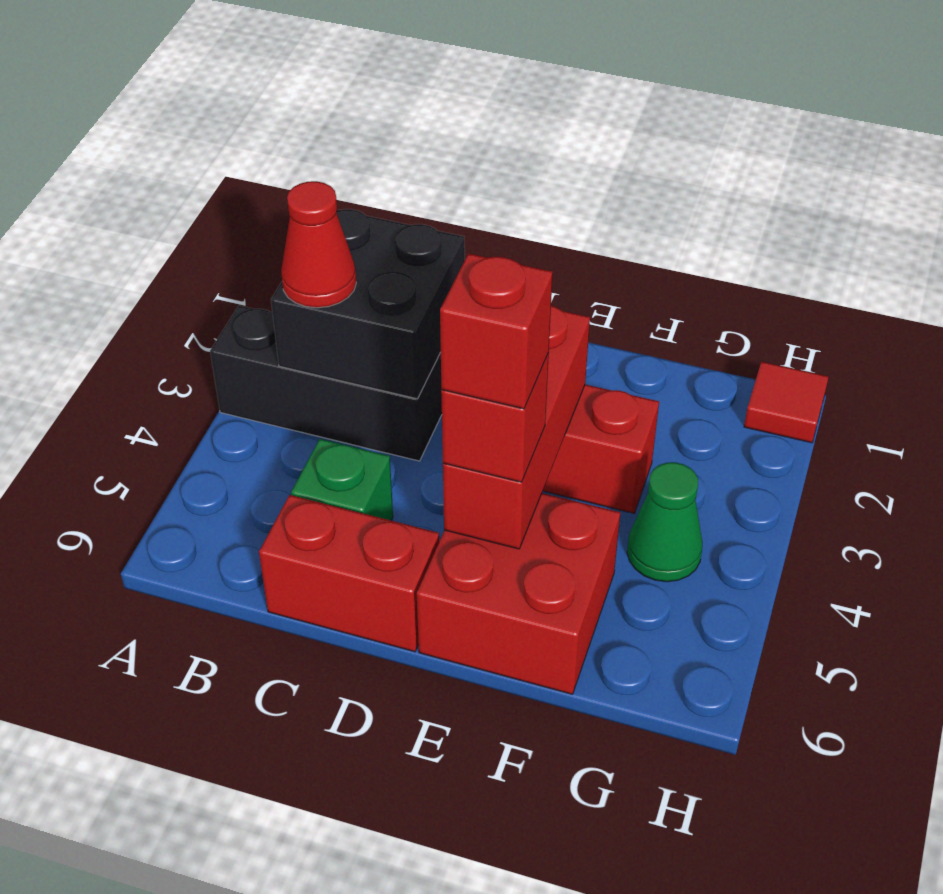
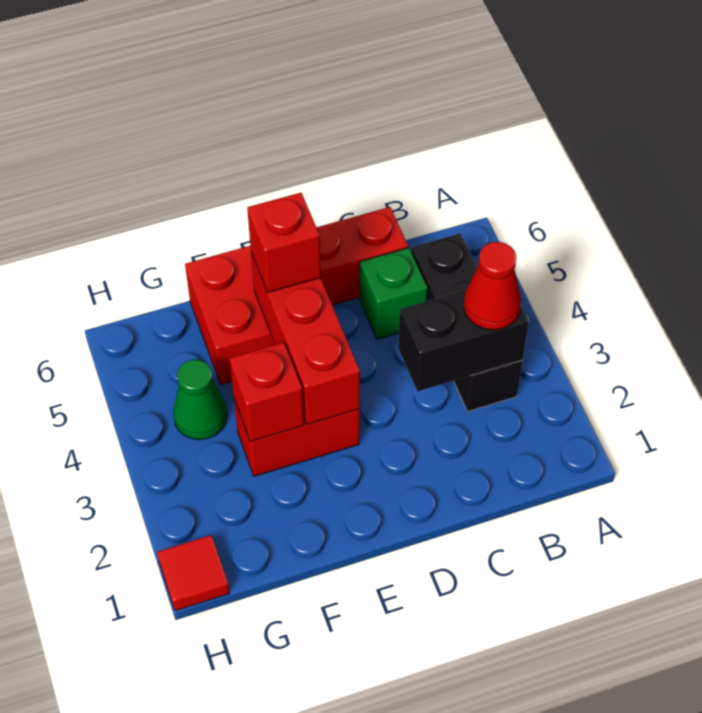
black brick A3:C3 level 1 -> black brick B3:B5 level 1
black brick B2:C3 level 2 -> black brick B3:C3 level 2
red brick E5 level 4 -> red brick F3 level 2

